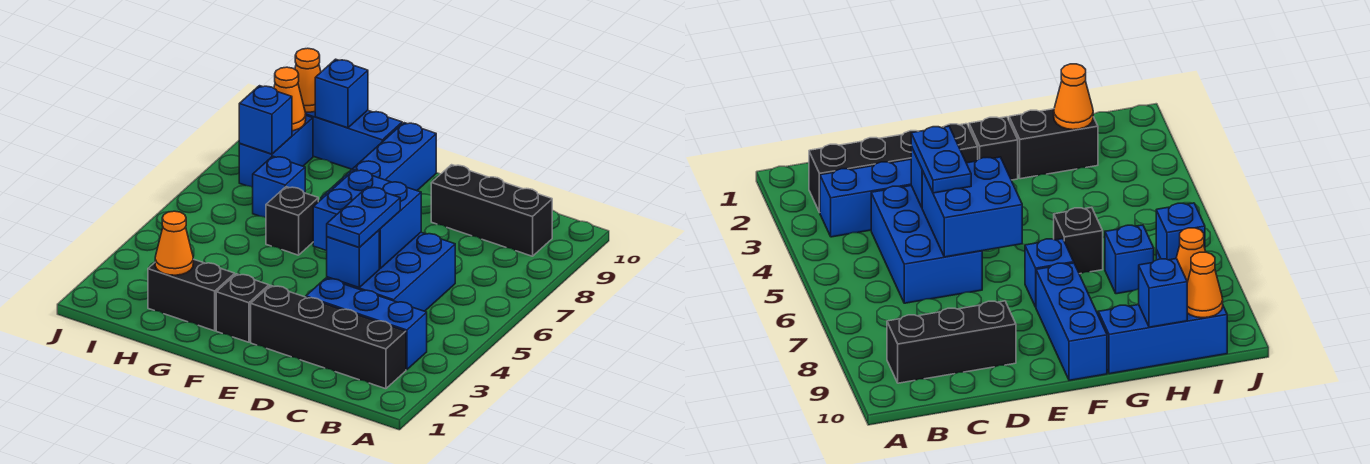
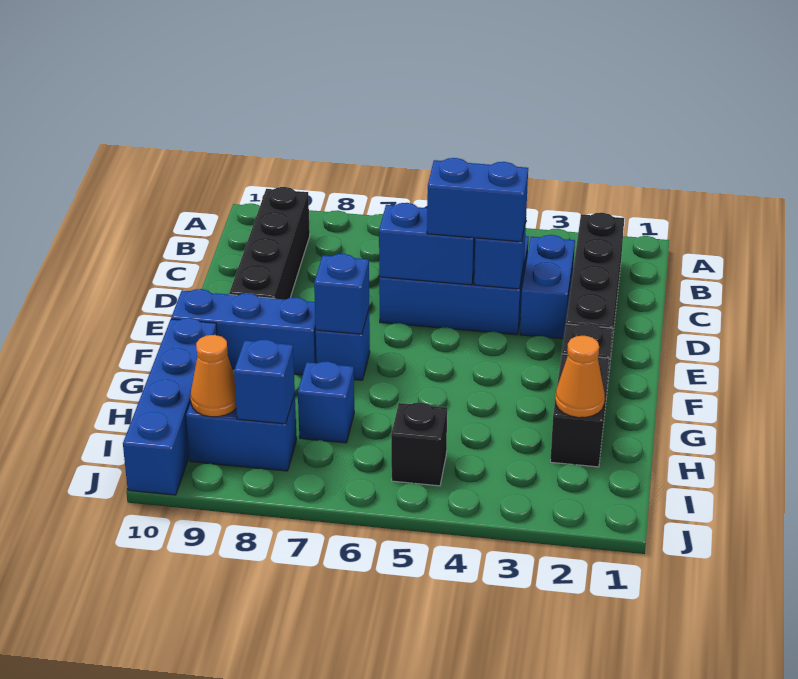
blue brick B3:D3 level 1 -> blue brick C3:D3 level 1
black brick B9:D9 level 1 -> black brick B9:E9 level 1
blue plate D4:D5 level 3 -> blue brick D4:D5 level 3
blue brick D5:E6 level 2 -> blue brick D5:D6 level 2
black brick G6 level 1 -> black brick I5 level 1
blue brick G10:I10 level 1 -> blue brick G10:J10 level 1
blue brick H10 level 2 -> blue brick F7 level 2
orange cone I10 level 2 -> none

